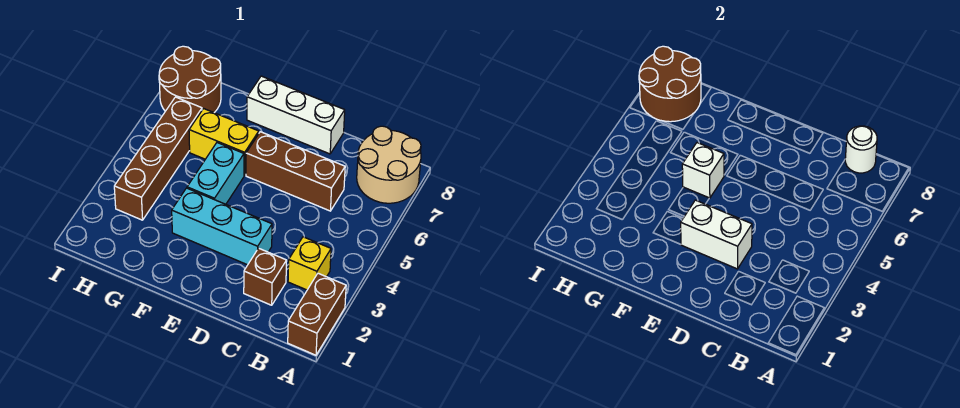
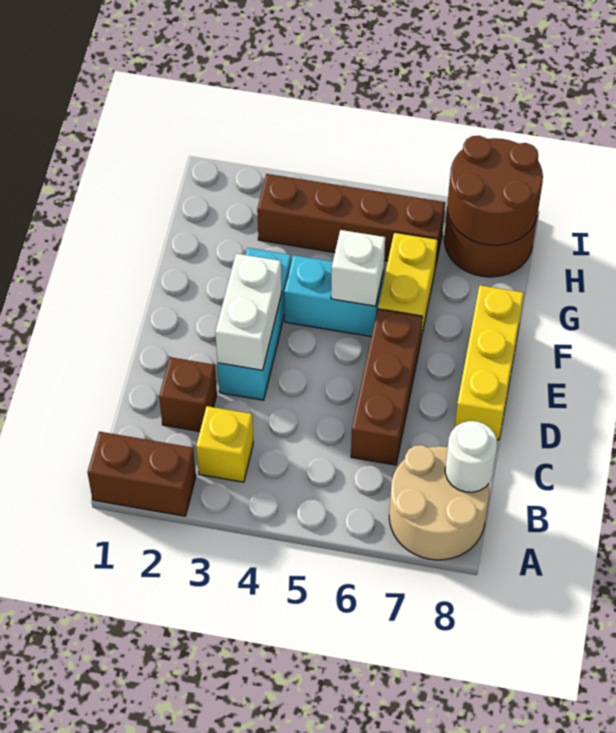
white brick D8:F8 level 1 -> yellow brick D8:F8 level 1

